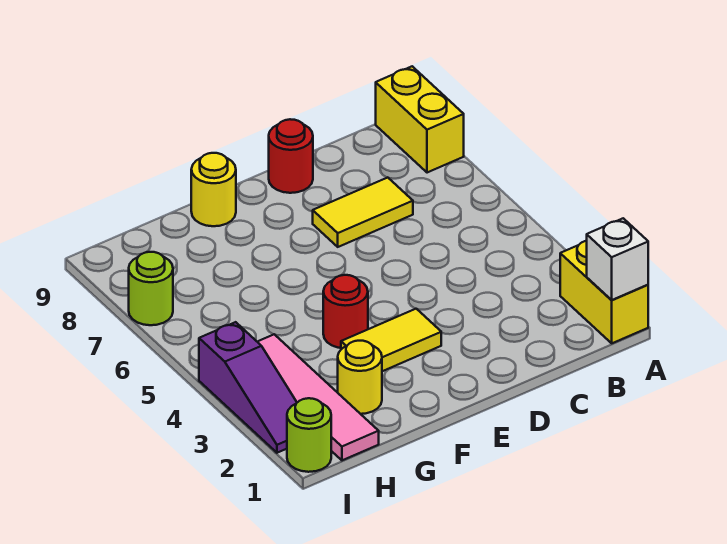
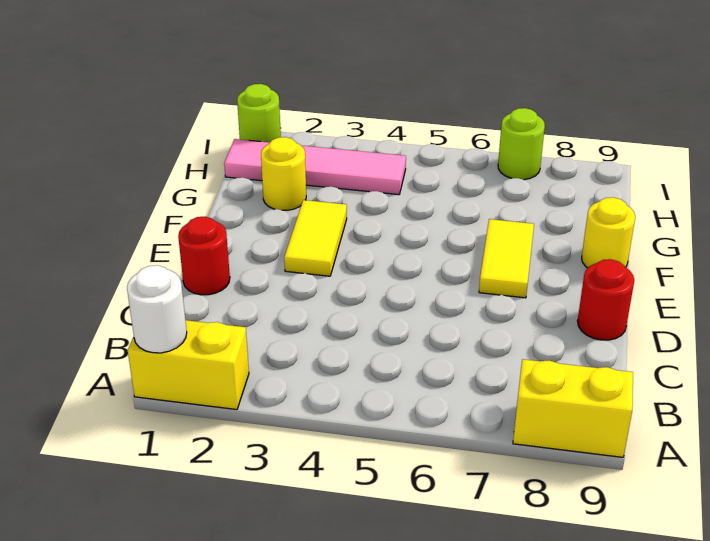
white brick A1 level 2 -> white round brick A1 level 2
yellow tile C7:D7 level 1 -> yellow tile E7:F7 level 1
red round brick F4 level 1 -> red round brick D1 level 1
purple slope I2:I4 level 1 top 4 -> none

